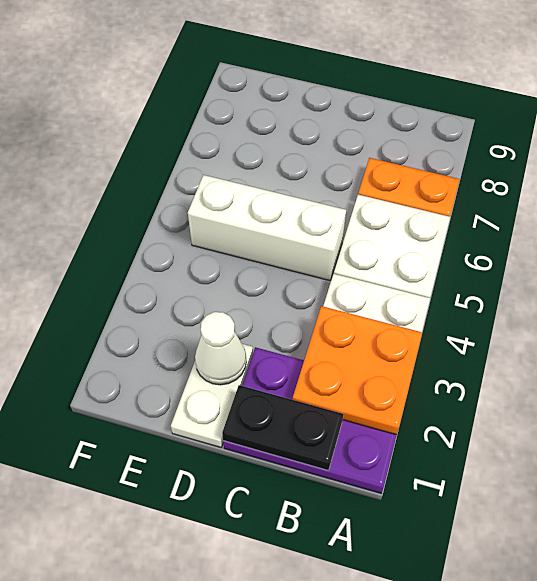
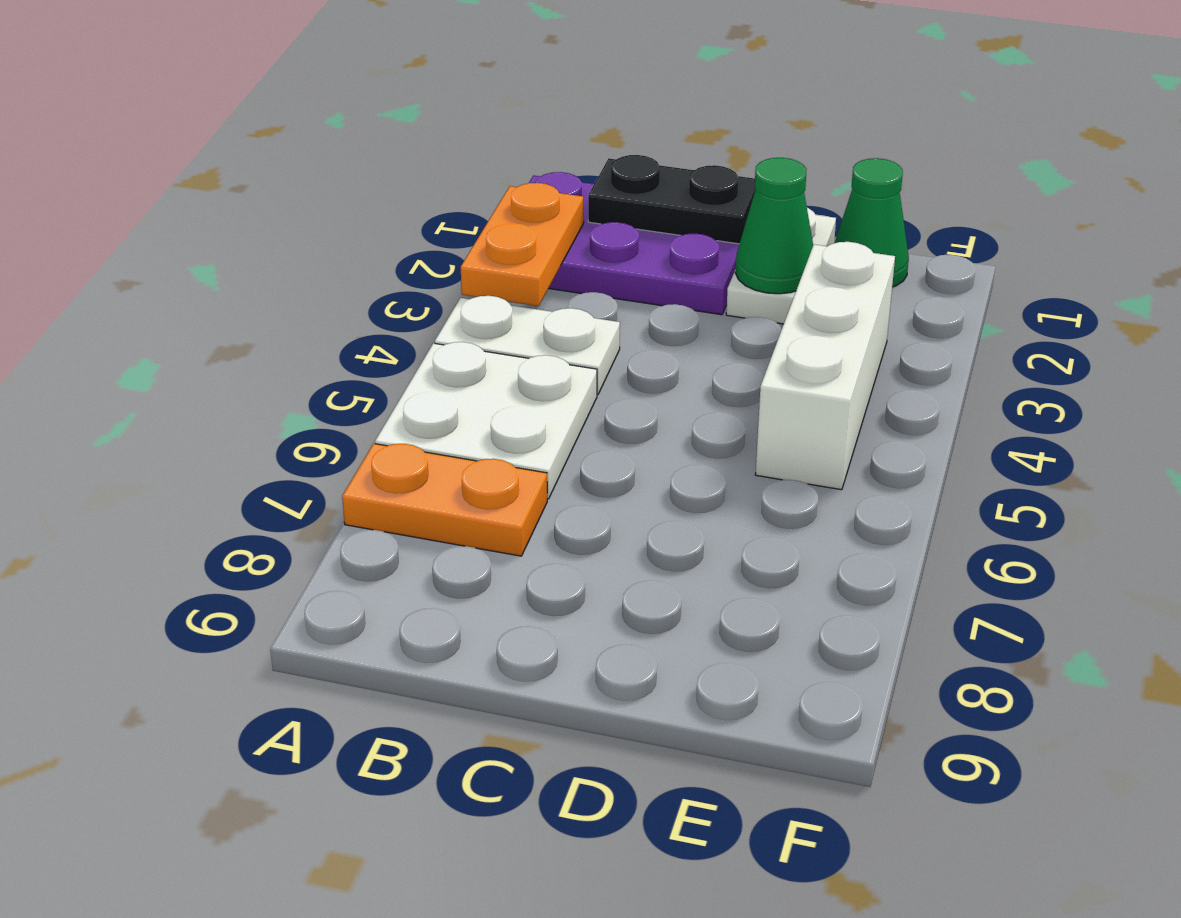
orange plate A2:B3 level 2 -> orange plate A2:A3 level 2
white brick C5:E5 level 1 -> white brick E3:E5 level 1
white cone D2 level 2 -> green cone D2 level 2
none -> green cone E1 level 1

